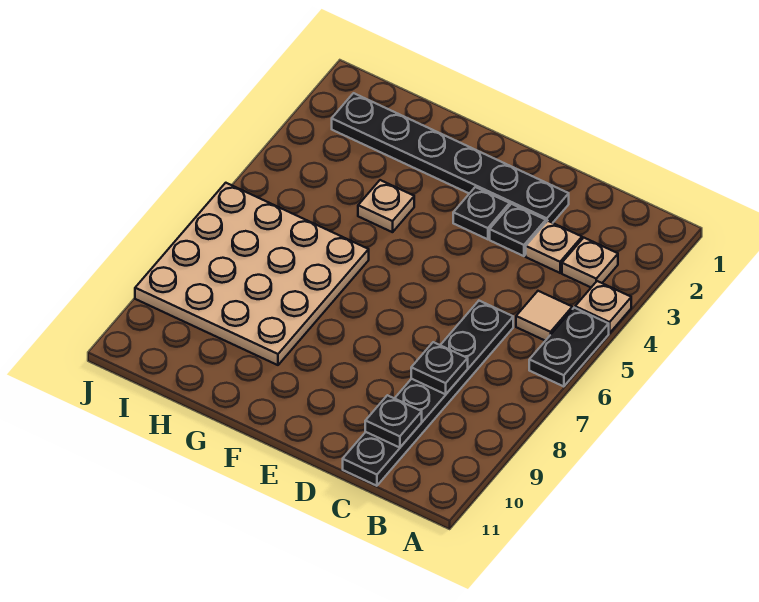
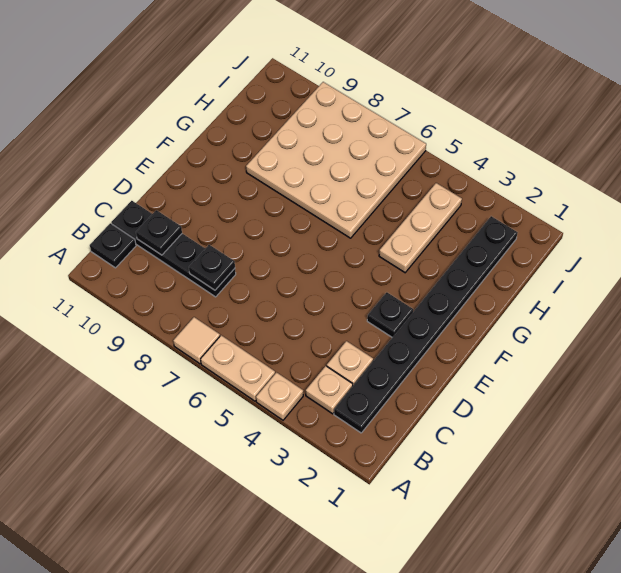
black plate A5:A6 level 1 -> tan plate A5:A6 level 1
tan tile B5 level 1 -> tan tile A7 level 1
black plate C6:C11 level 1 -> black plate C8:C11 level 1
black plate D2:I2 level 1 -> black plate B2:I2 level 1
black plate D3 level 1 -> black plate B11 level 1
tan plate G4 level 1 -> tan plate G4:I4 level 1

